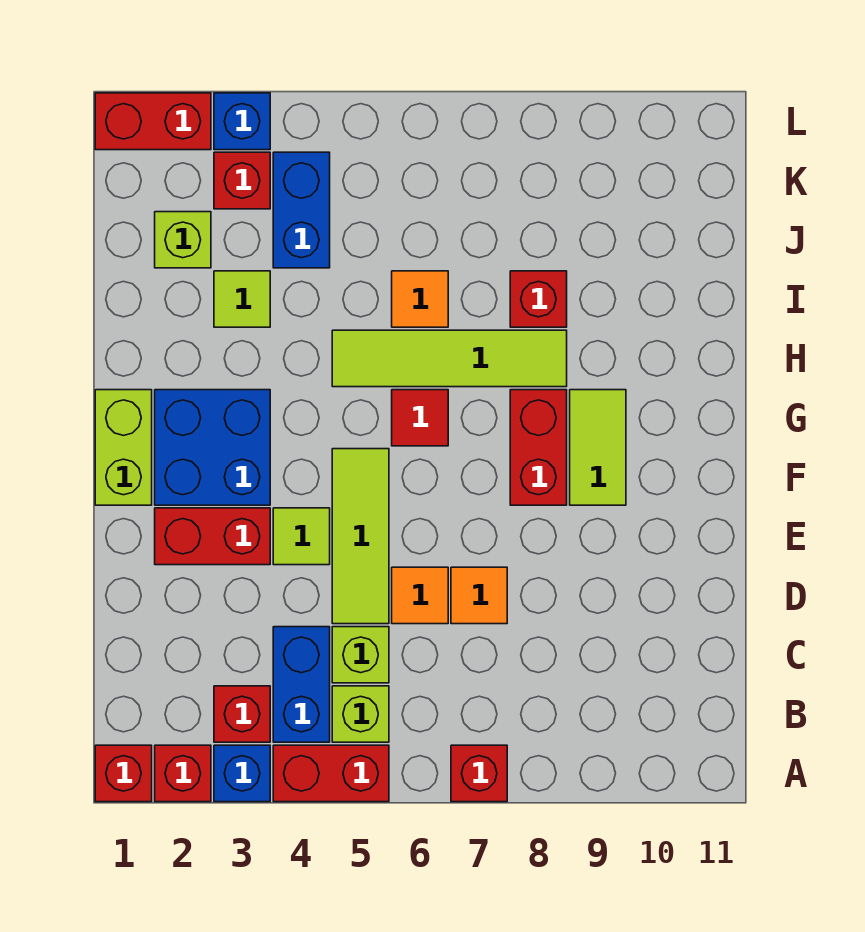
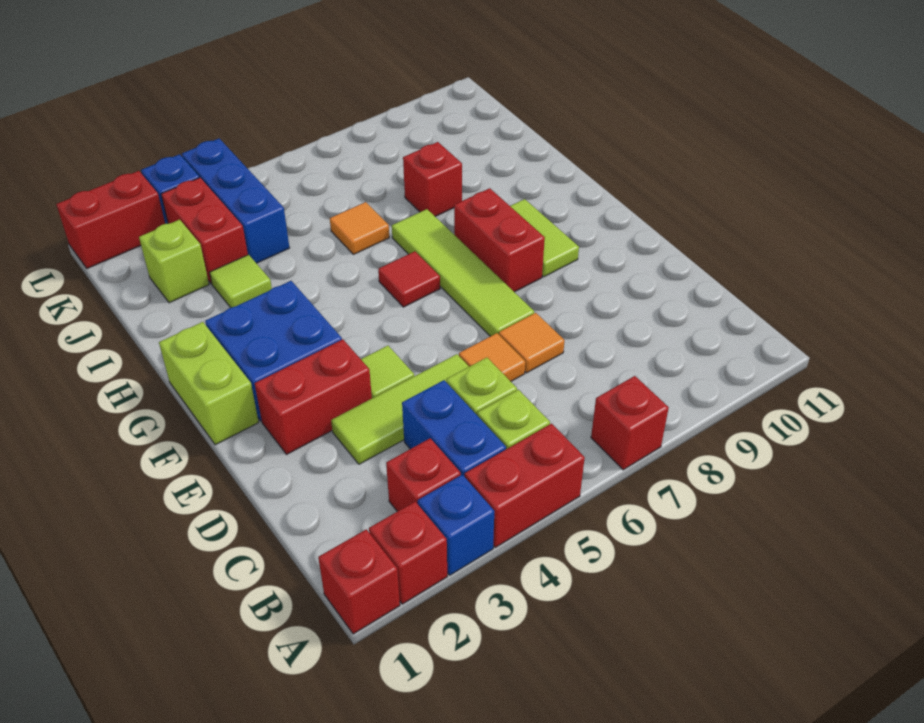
lime tile D5:F5 level 1 -> lime tile D3:D5 level 1
lime tile H5:H8 level 1 -> lime tile E7:H7 level 1
blue brick J4:K4 level 1 -> blue brick J4:L4 level 1
red brick K3 level 1 -> red brick J3:K3 level 1

